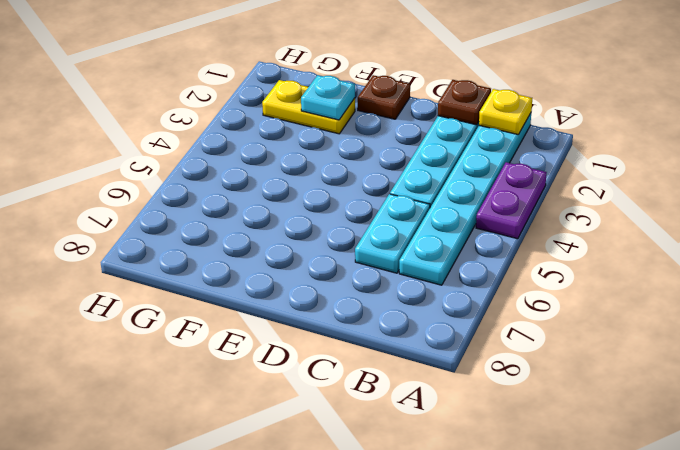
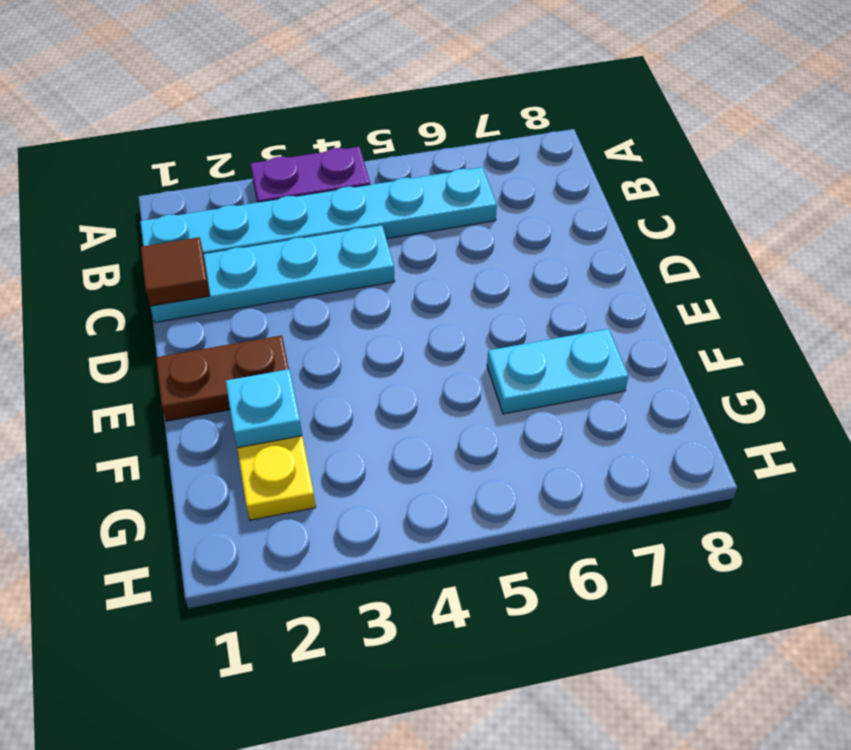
yellow plate B1 level 2 -> none
brown plate C1 level 2 -> brown tile C1 level 2
cyan plate C5:C6 level 1 -> cyan plate F6:F7 level 1
brown plate E1 level 1 -> brown plate E1:E2 level 1

